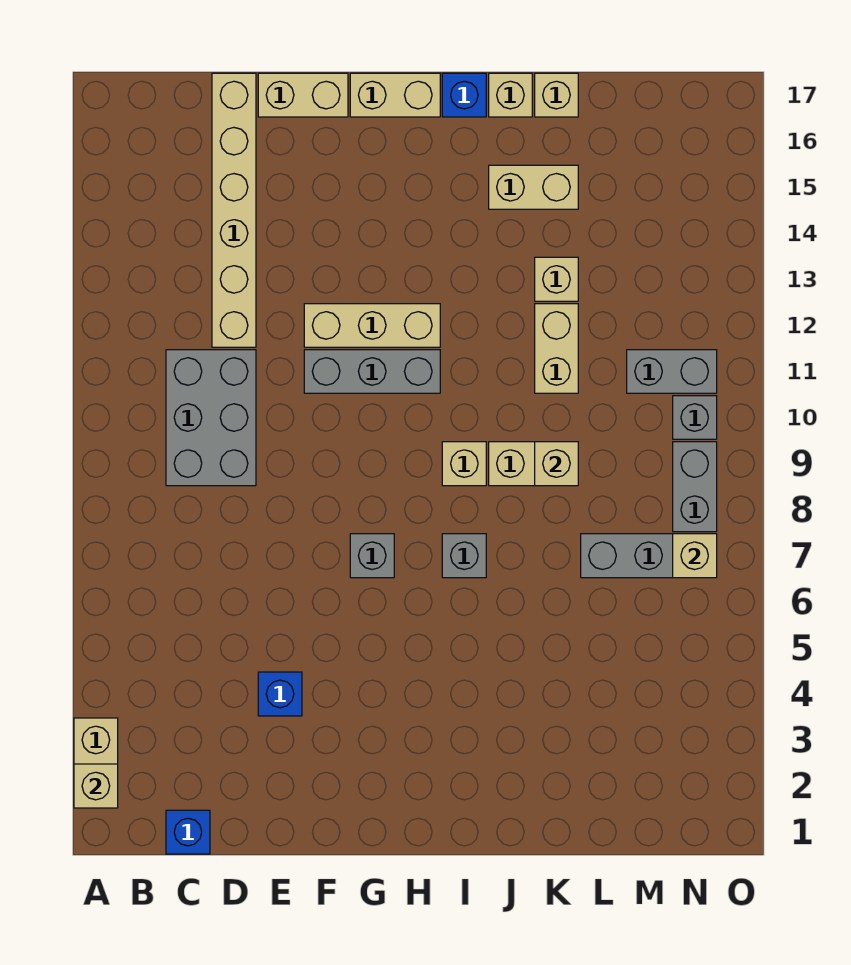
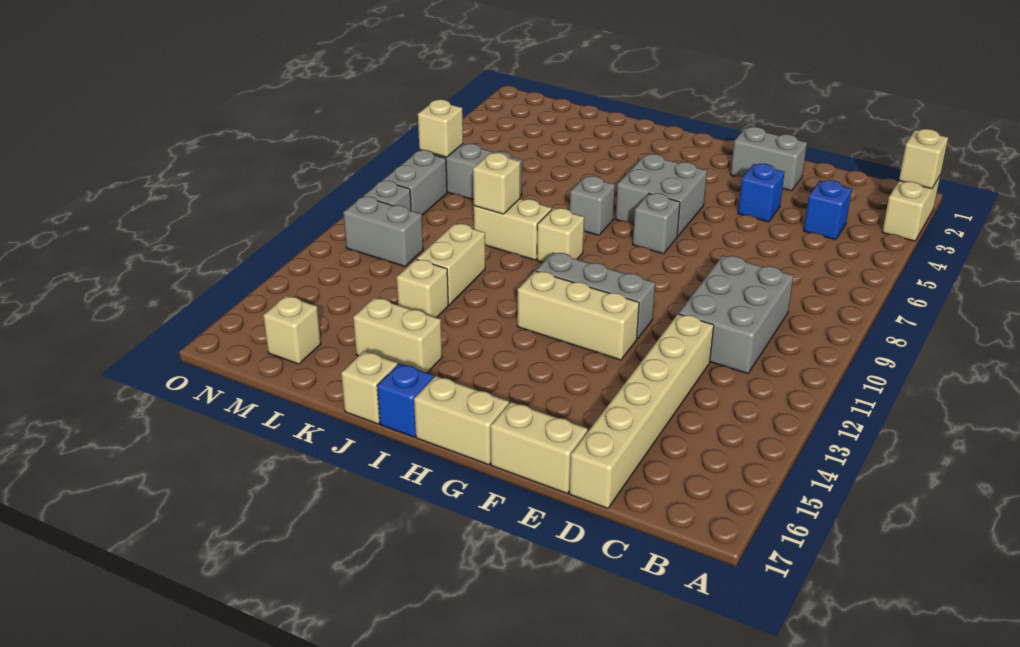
blue brick C1 level 1 -> blue brick C4 level 1
none -> grey brick E2:F2 level 1
none -> grey brick G5:H6 level 1
tan brick K17 level 1 -> tan brick M16 level 1

